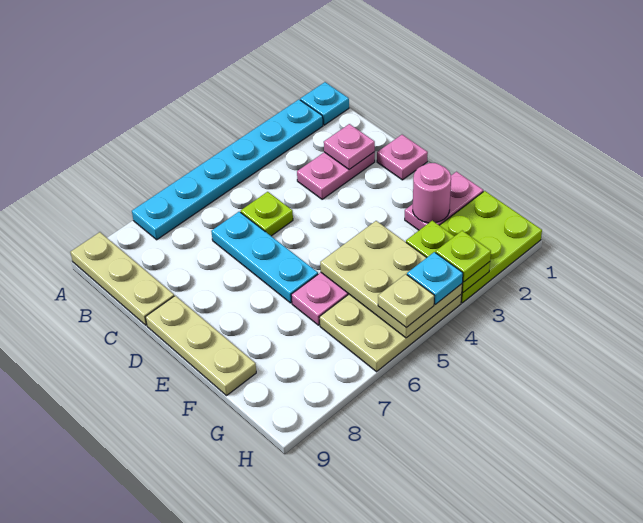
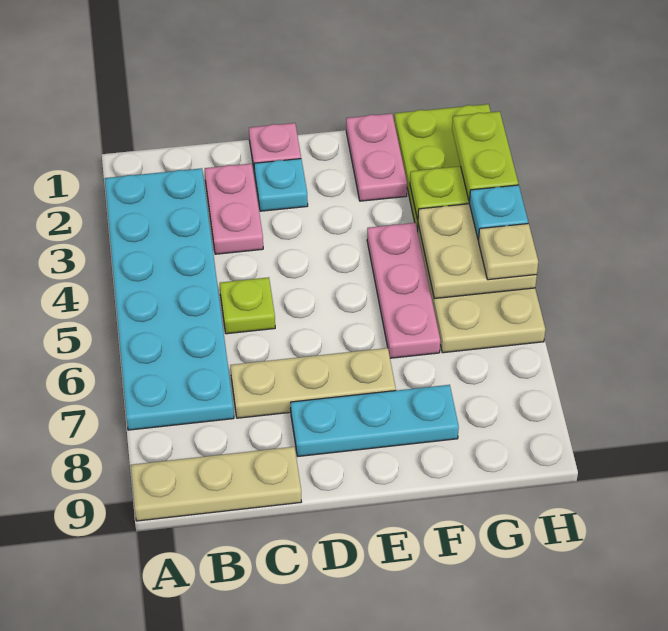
cyan plate A1 level 1 -> cyan plate D2 level 1
cyan plate A2:A7 level 1 -> cyan plate A2:B7 level 1
pink plate C2 level 2 -> none
cyan plate C6:E6 level 1 -> cyan plate D8:F8 level 1
tan plate D9:F9 level 1 -> tan plate C7:E7 level 1
pink round brick F2 level 2 -> none
tan plate F4:H5 level 2 -> tan plate G4:H5 level 2
lime plate H3 level 3 -> lime plate H2:H3 level 3

